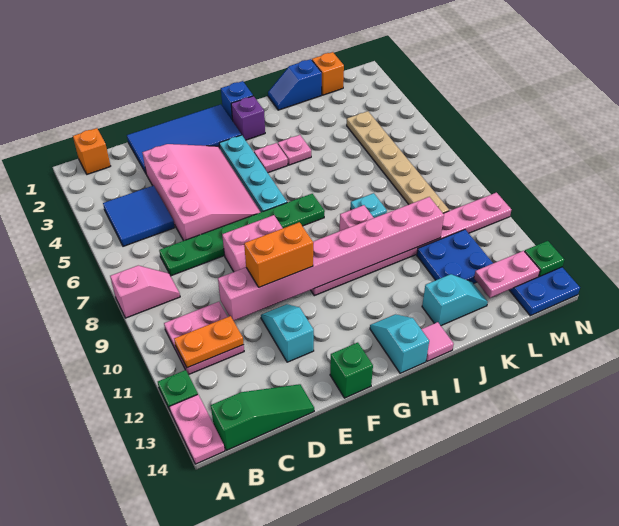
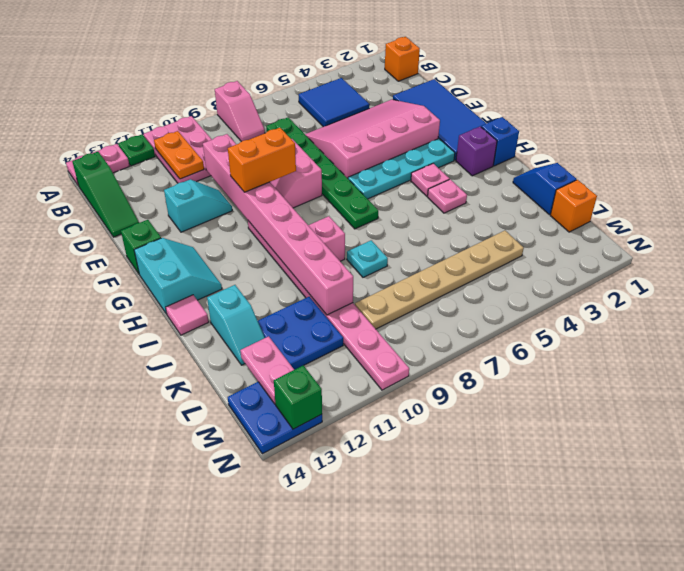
pink plate B10:C11 level 1 -> pink plate A10:C11 level 1
pink slope D3:F6 level 1 top D -> pink slope D3:F6 level 1 top F
orange brick E10:F10 level 3 -> orange brick F9:F10 level 3
cyan slope H13:H14 level 1 top 14 -> cyan slope G13:H14 level 1 top 14
green plate N13 level 2 -> green brick N13 level 2

